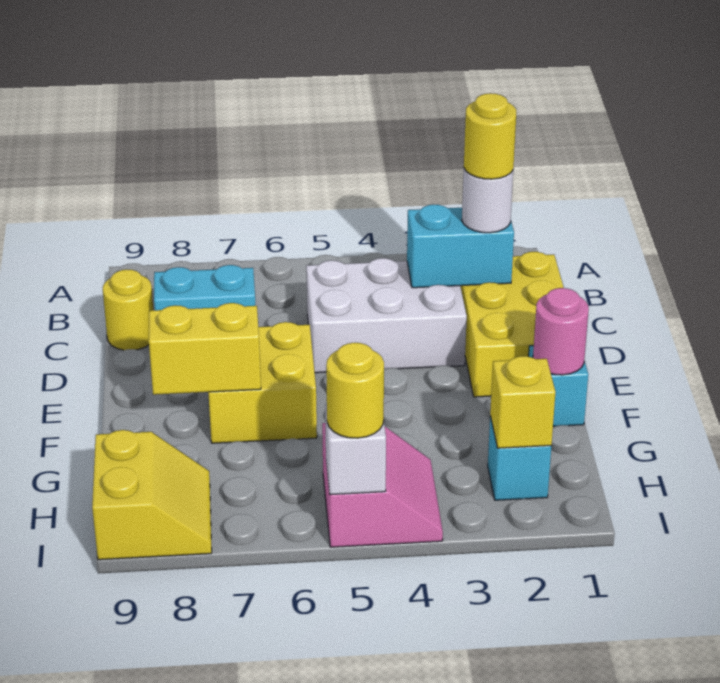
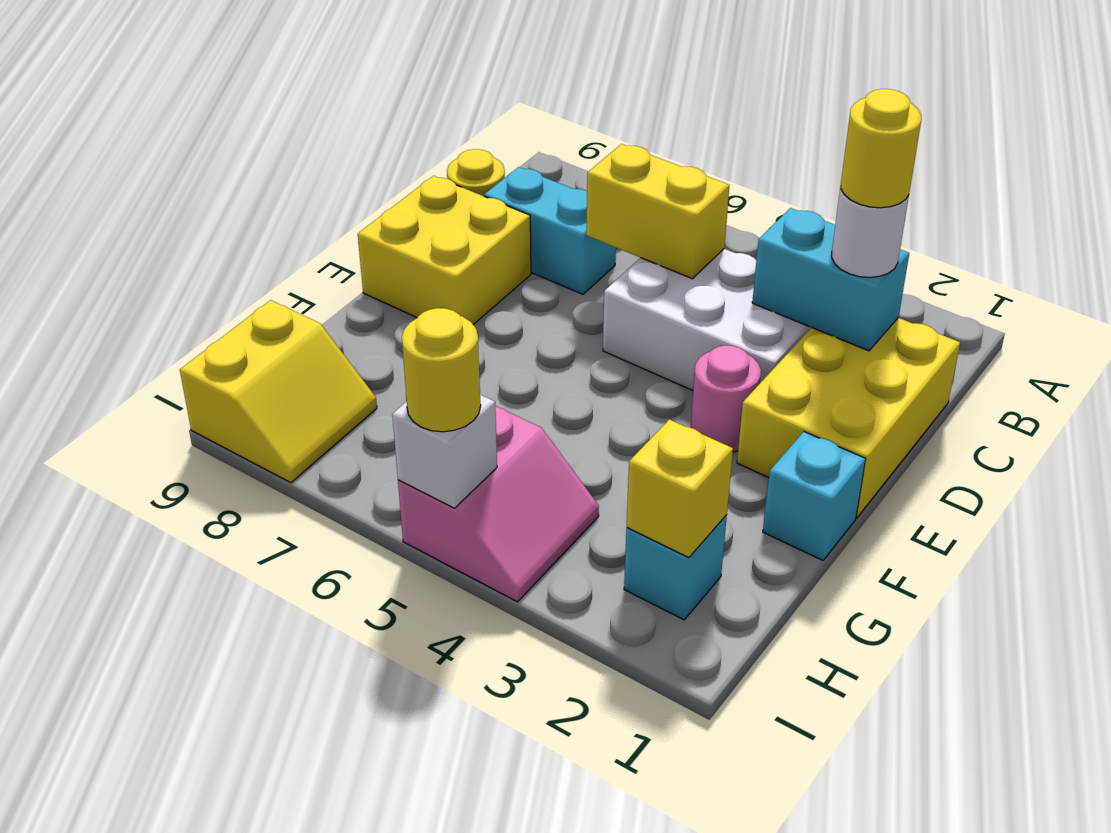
yellow brick E6:F7 level 1 -> yellow brick D8:E9 level 1
pink round brick F1 level 2 -> pink round brick E3 level 1
yellow brick F7:F8 level 2 -> yellow brick C5:C6 level 2

